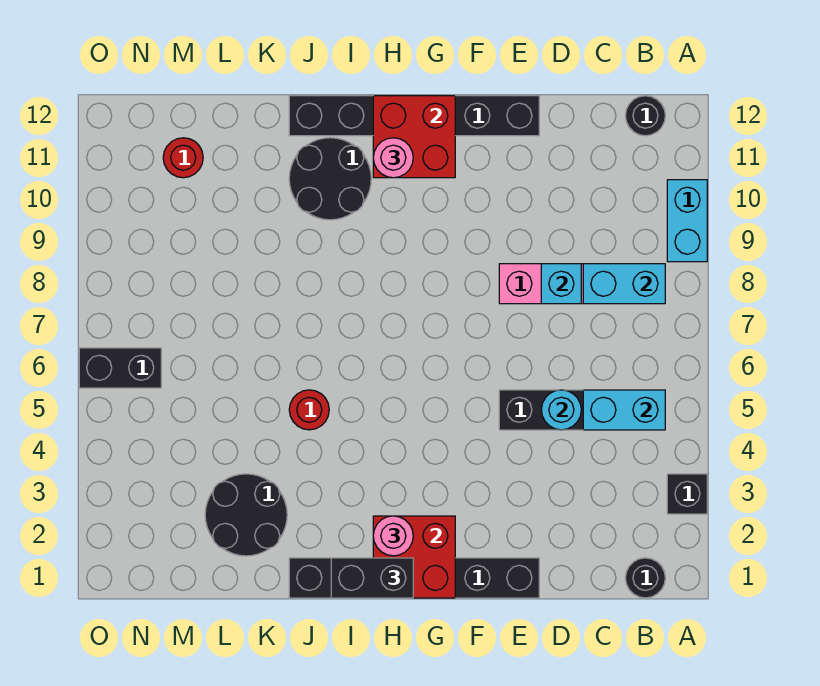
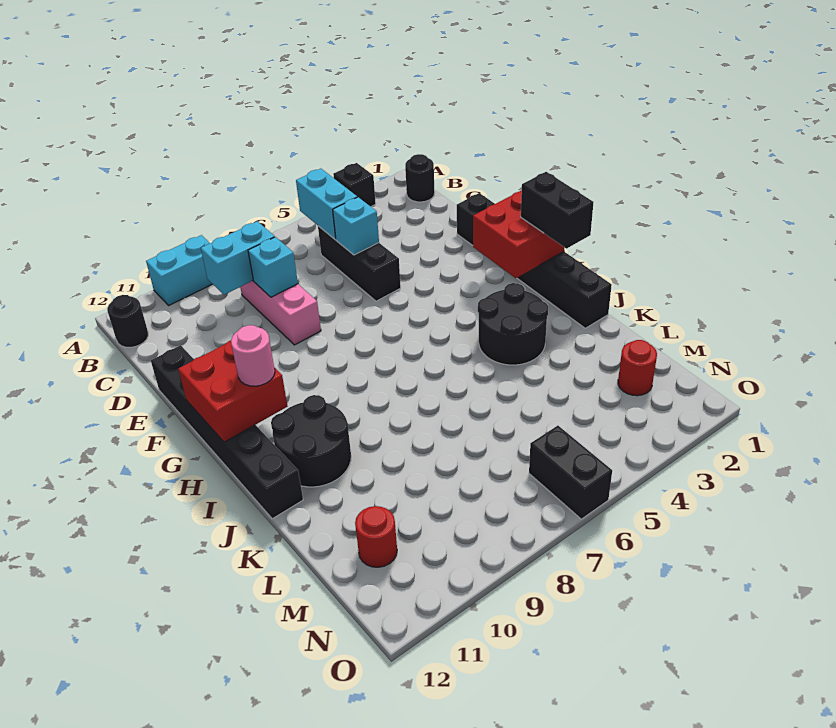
cyan brick B8:C8 level 2 -> cyan brick C8:C9 level 2
cyan round brick D5 level 2 -> cyan brick D5 level 2
pink round brick H2 level 3 -> none
red round brick J5 level 1 -> red round brick M2 level 1
black round brick K2:L3 level 1 -> black round brick I3:J4 level 1

